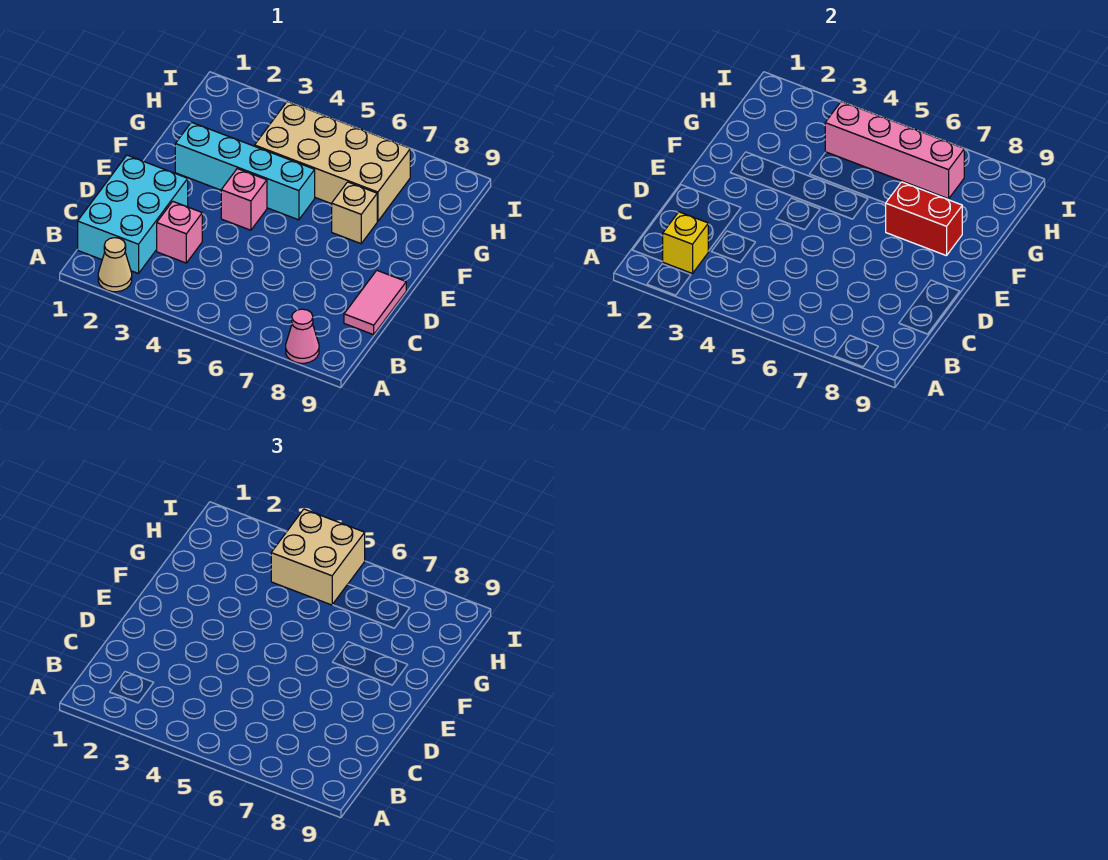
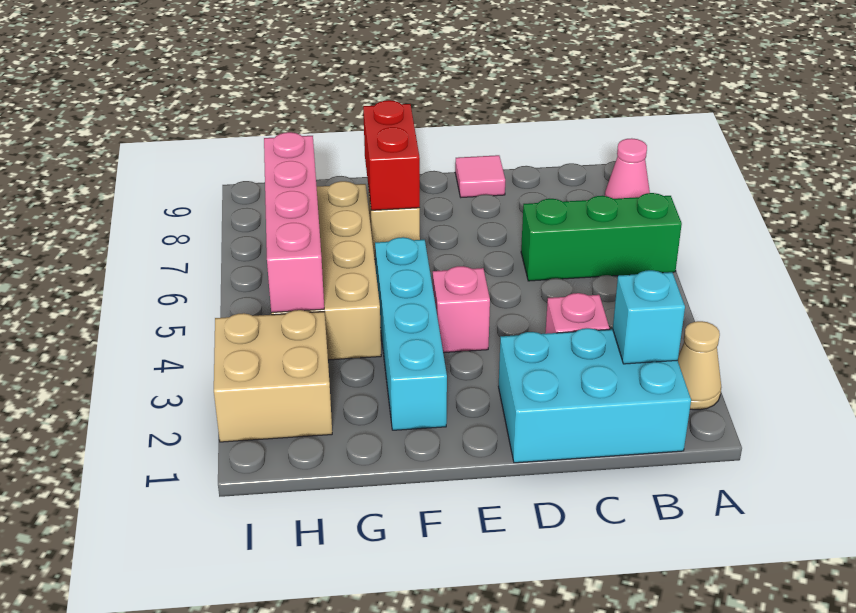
none -> green brick A6:C6 level 1
yellow brick B2 level 2 -> cyan brick B2 level 2
pink tile C9:D9 level 1 -> pink tile D9 level 1
tan brick H4:I5 level 3 -> tan brick H2:I3 level 1

